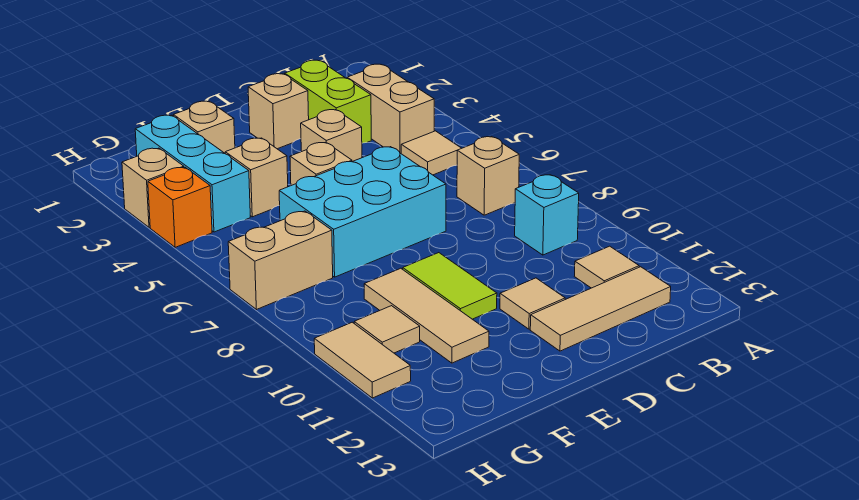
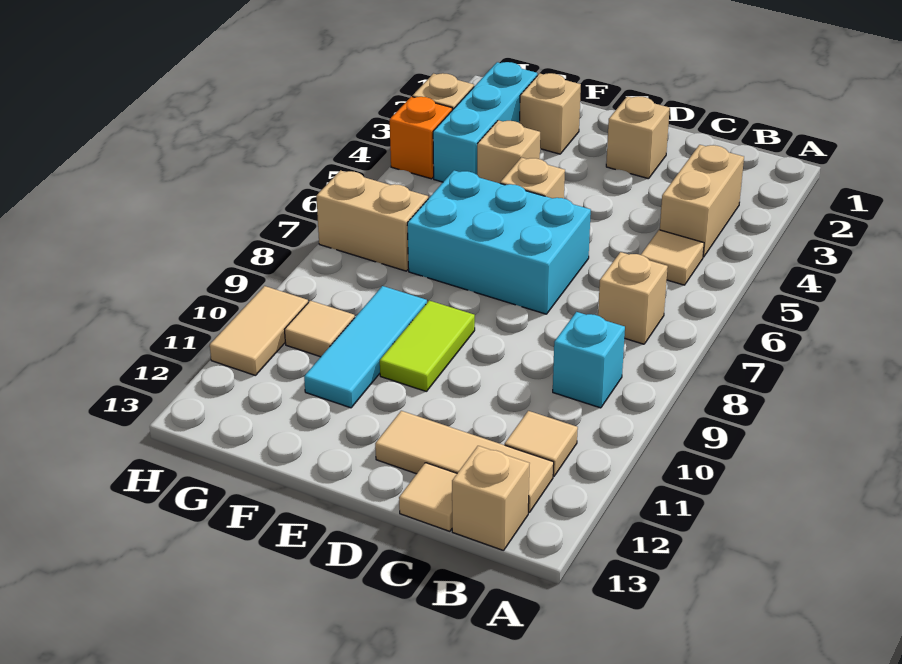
lime brick C2:C3 level 1 -> none
tan brick D4 level 1 -> tan brick B13 level 1
tan tile D11 level 1 -> tan tile C13 level 1
tan tile F9:F11 level 1 -> cyan tile F9:F11 level 1

